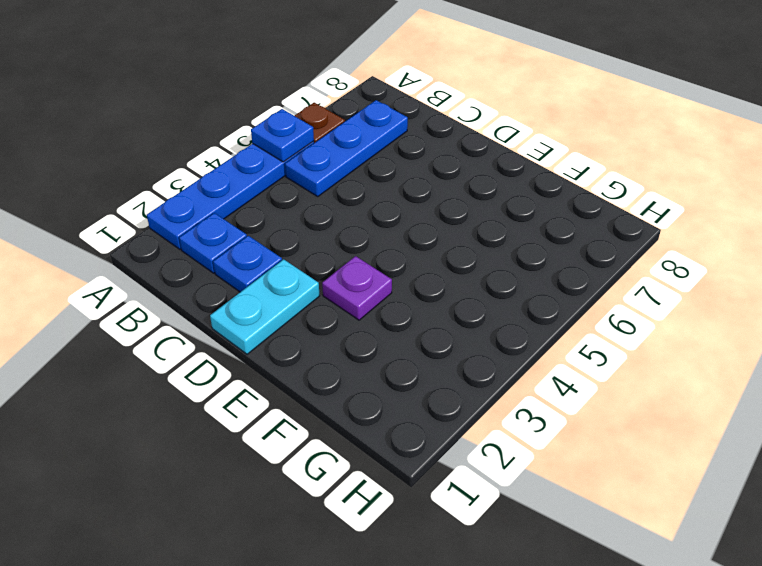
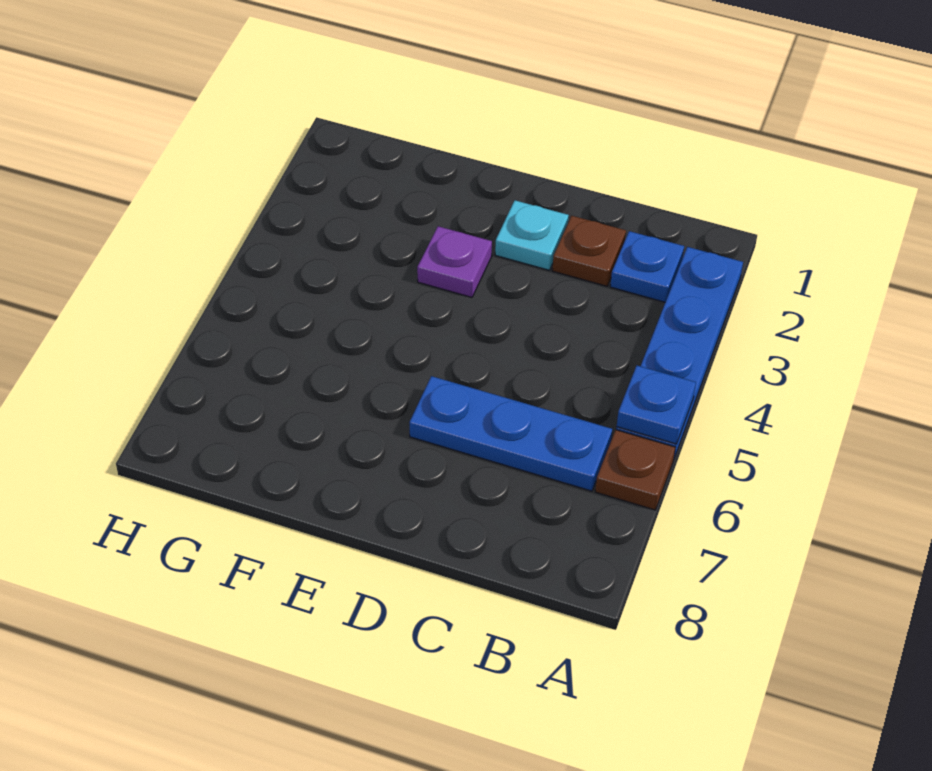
blue plate B5:B7 level 1 -> blue plate B6:D6 level 1
blue plate C2 level 1 -> brown plate C2 level 1
cyan plate D1:D2 level 1 -> cyan plate D2 level 1

